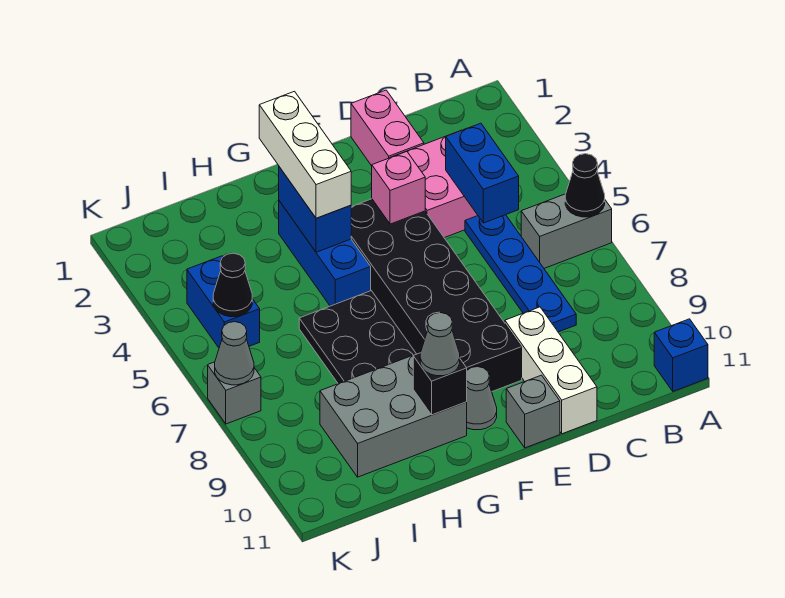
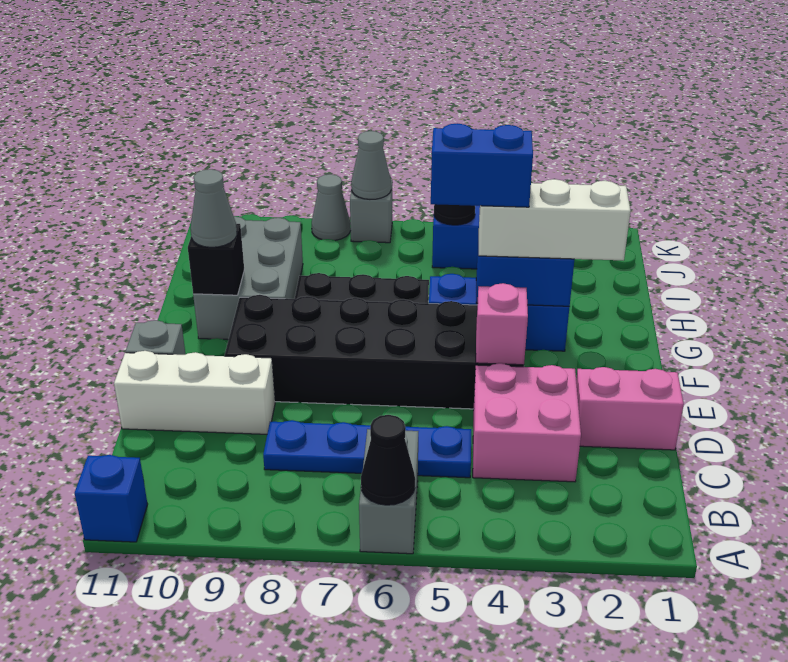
blue brick C4:C5 level 2 -> blue brick G4:G5 level 4
grey cone F10 level 1 -> grey cone K8 level 1

